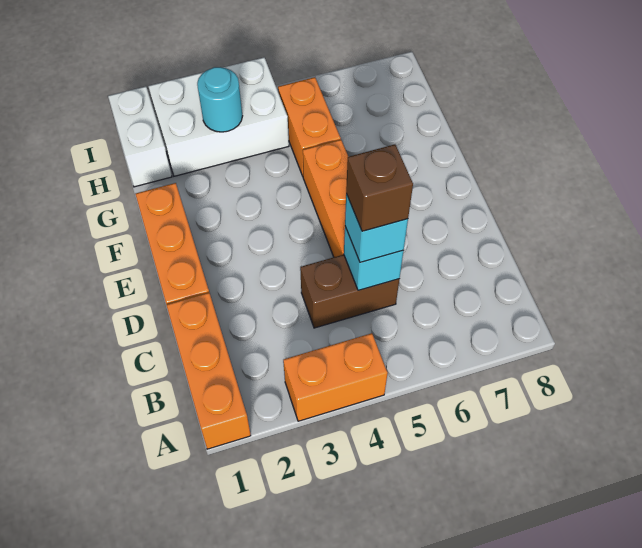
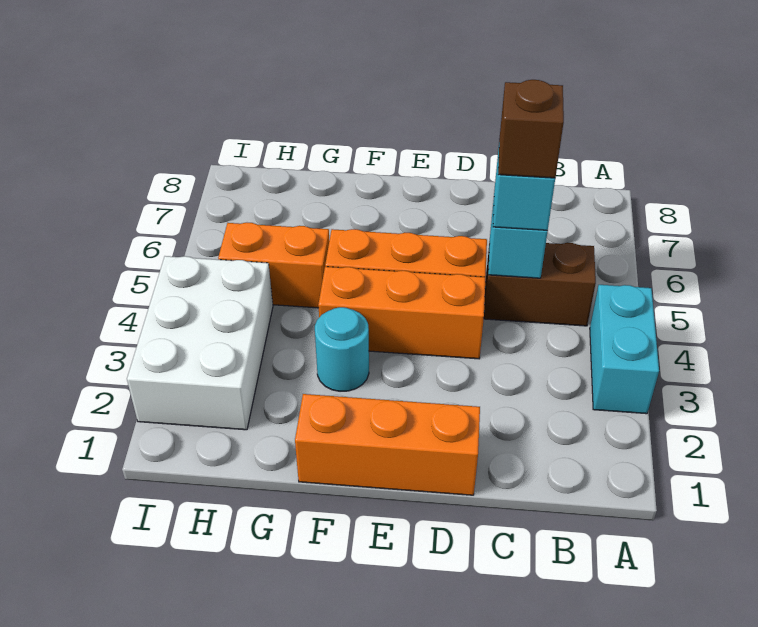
orange brick A1:C1 level 1 -> orange brick D4:F4 level 1
orange brick A3:A4 level 1 -> cyan brick A3:A4 level 1
brown brick C4:C5 level 1 -> brown brick B5:C5 level 1
white brick H1:I1 level 1 -> none
cyan round brick H3 level 2 -> cyan round brick F3 level 1

